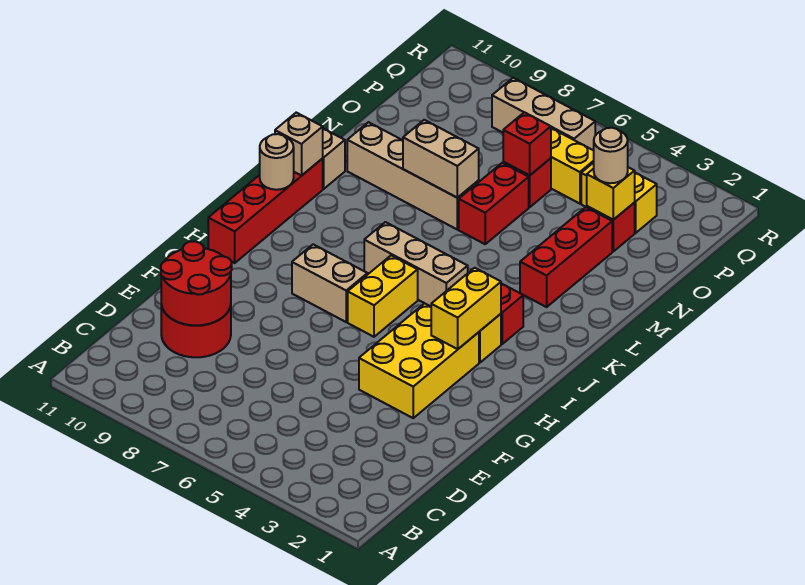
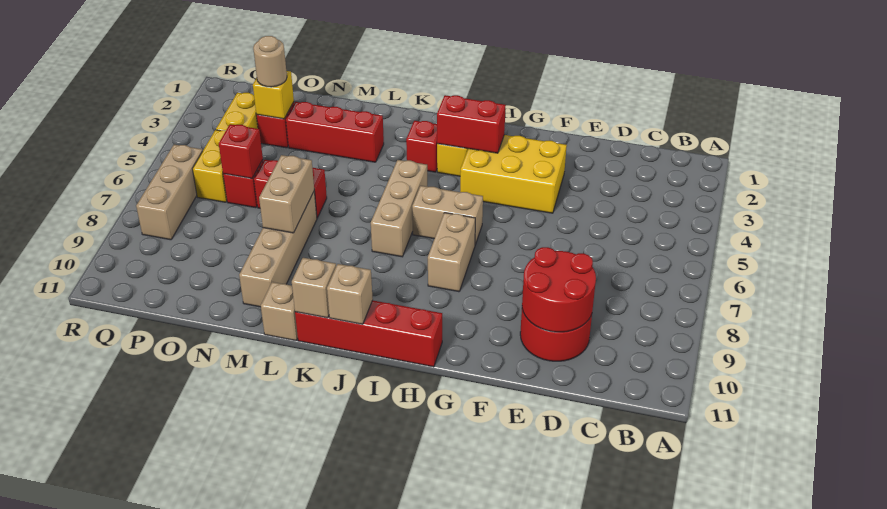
yellow brick H3:I3 level 2 -> red brick H3:I3 level 2
yellow brick H6:I6 level 1 -> tan brick H6:I6 level 1
tan round brick J11 level 2 -> tan brick J11 level 2

